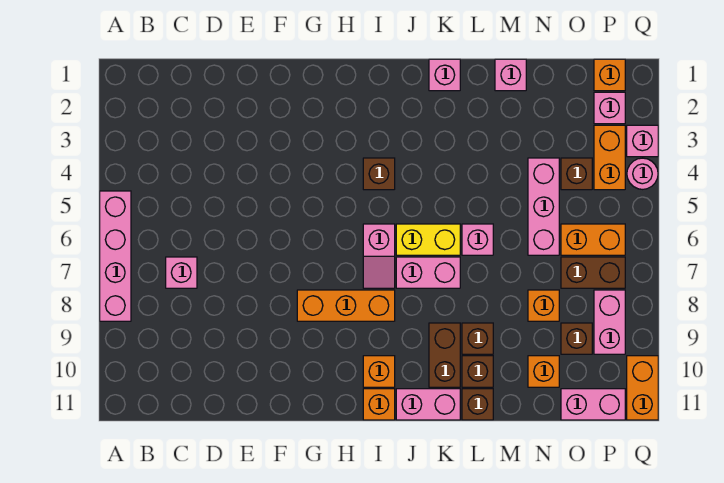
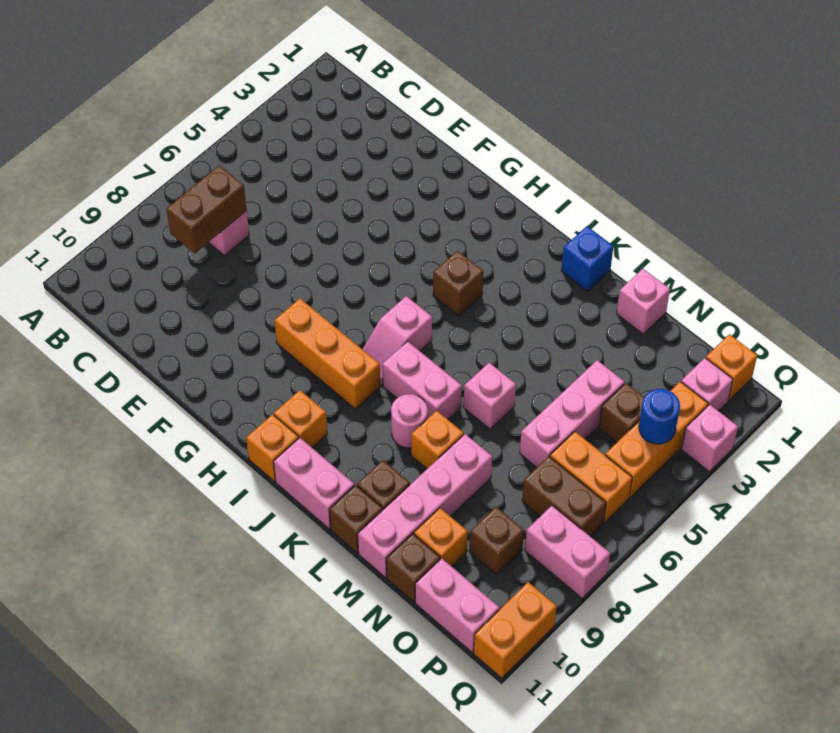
pink brick A5:A8 level 1 -> pink brick M8:M11 level 1
yellow brick J6:K6 level 1 -> none
pink brick K1 level 1 -> blue brick K1 level 1
brown brick K9:K10 level 1 -> brown brick C7:C8 level 2
brown brick L9 level 1 -> brown brick N11 level 1
orange brick N8 level 1 -> orange brick L8 level 1
orange brick P3:P4 level 1 -> orange brick P3:P5 level 1
none -> blue round brick P4 level 2
pink brick P8:P9 level 1 -> pink brick P8:Q8 level 1
pink round brick Q4 level 1 -> pink round brick K8 level 1

